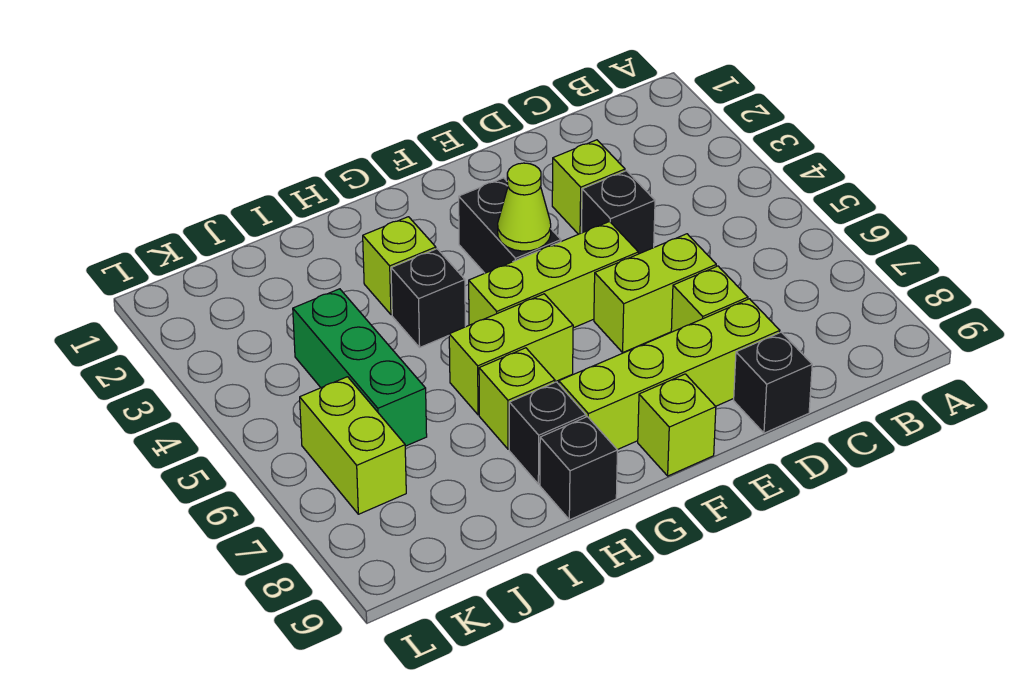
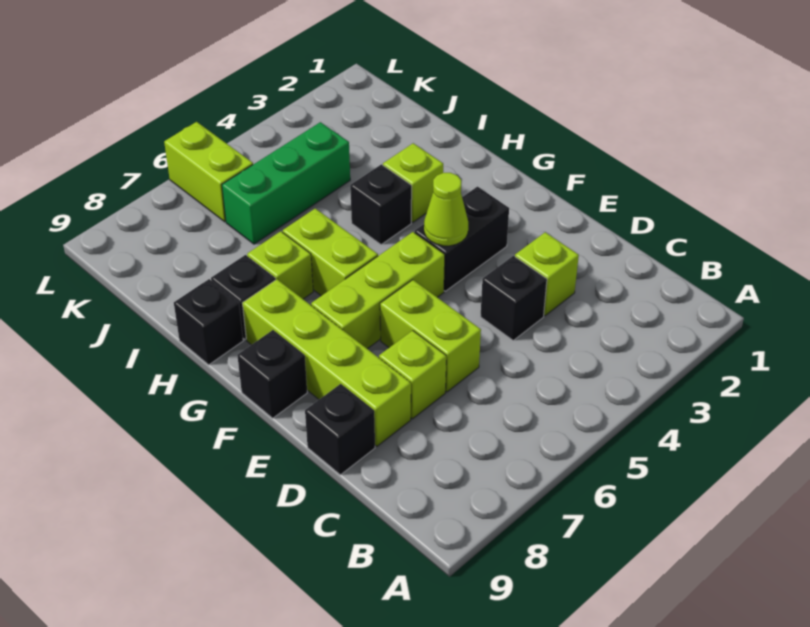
lime brick E5:G5 level 1 -> lime brick F5:F7 level 1
lime brick F9 level 1 -> black brick F9 level 1
lime brick K6:K7 level 1 -> lime brick K6:L6 level 1

